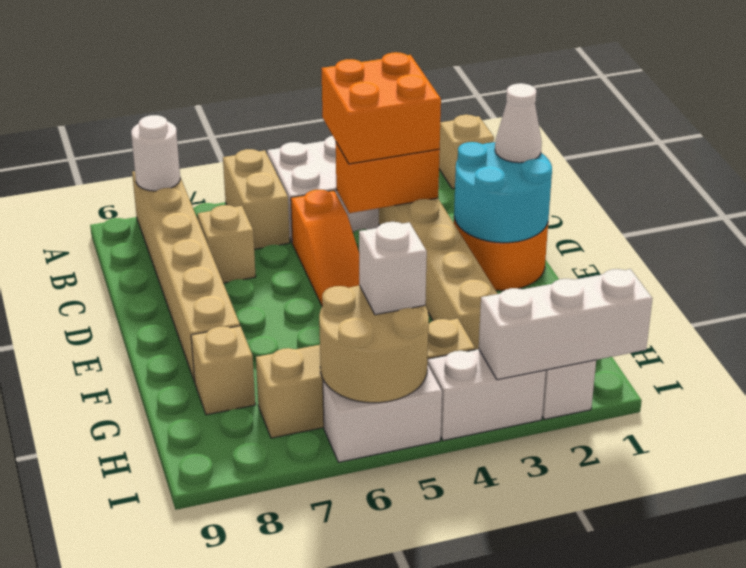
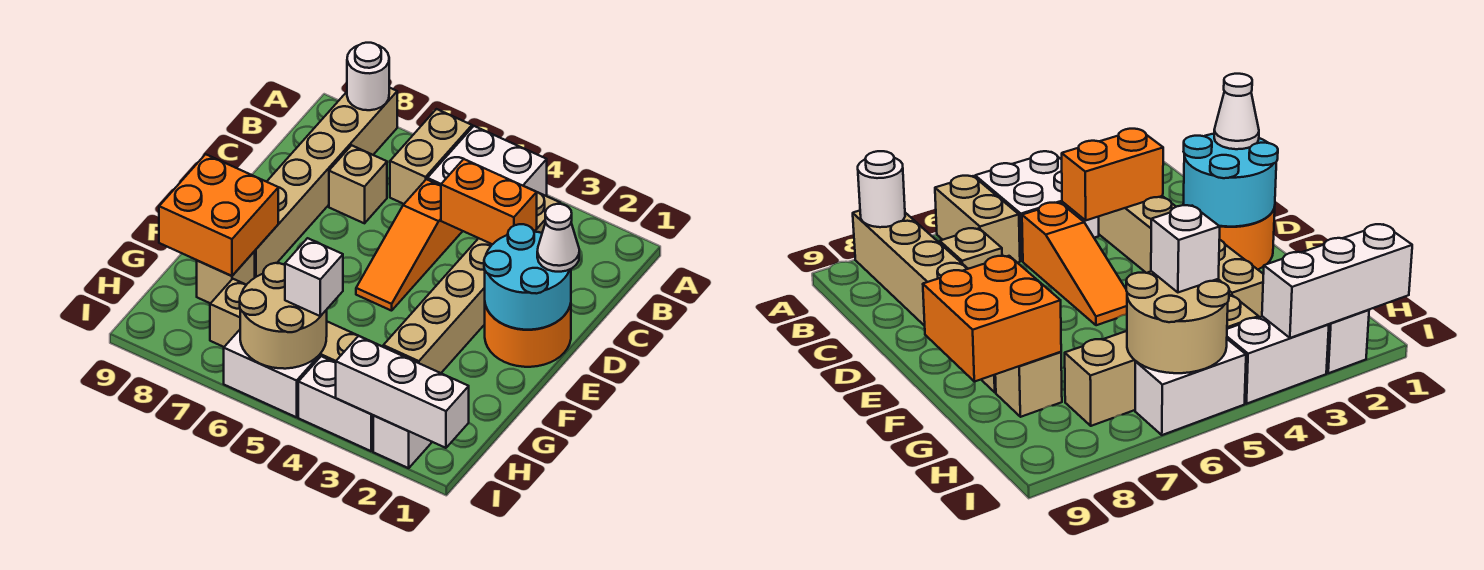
tan brick A1 level 1 -> none
orange brick B3:C4 level 3 -> orange brick F8:G9 level 2

